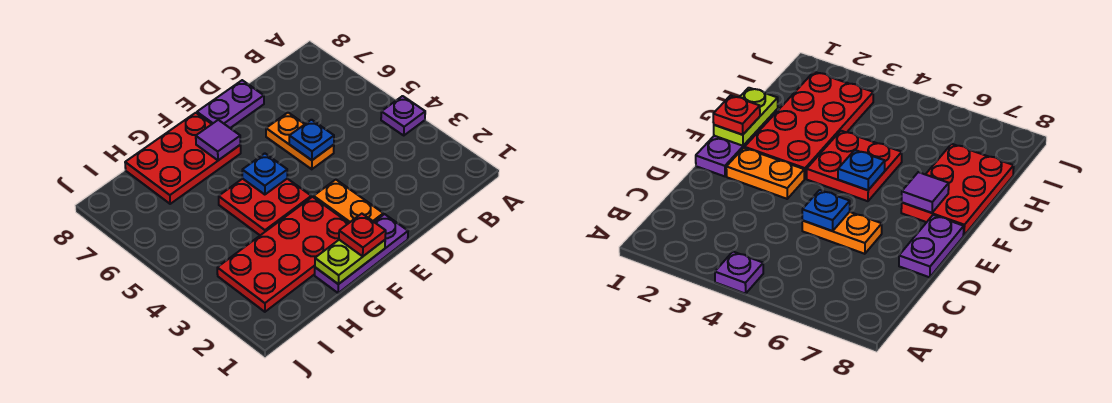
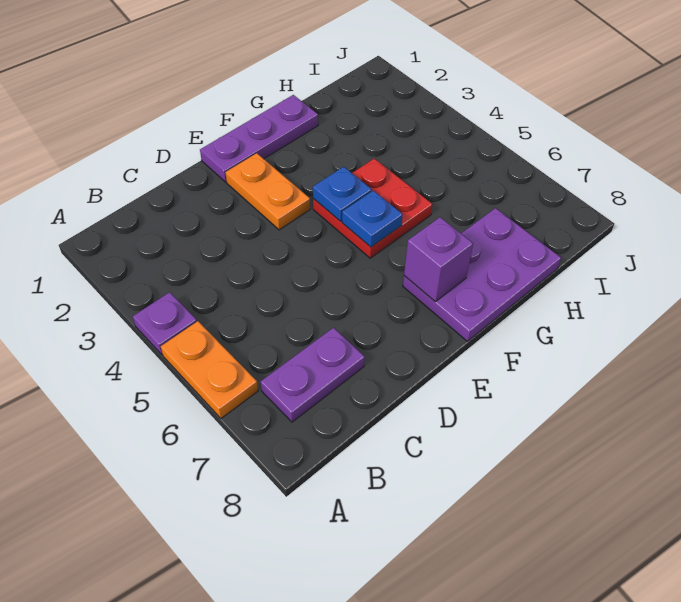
orange plate D5:D6 level 1 -> orange plate A5:A6 level 1
blue plate D5 level 2 -> blue plate F4 level 2
purple plate D8:E8 level 1 -> purple plate B7:C7 level 1
lime plate F1:G1 level 2 -> none
red plate F1 level 3 -> none
red plate F2:I3 level 1 -> none
red plate F7:H8 level 1 -> purple plate F7:H8 level 1
purple tile F7 level 2 -> purple brick F7 level 2

